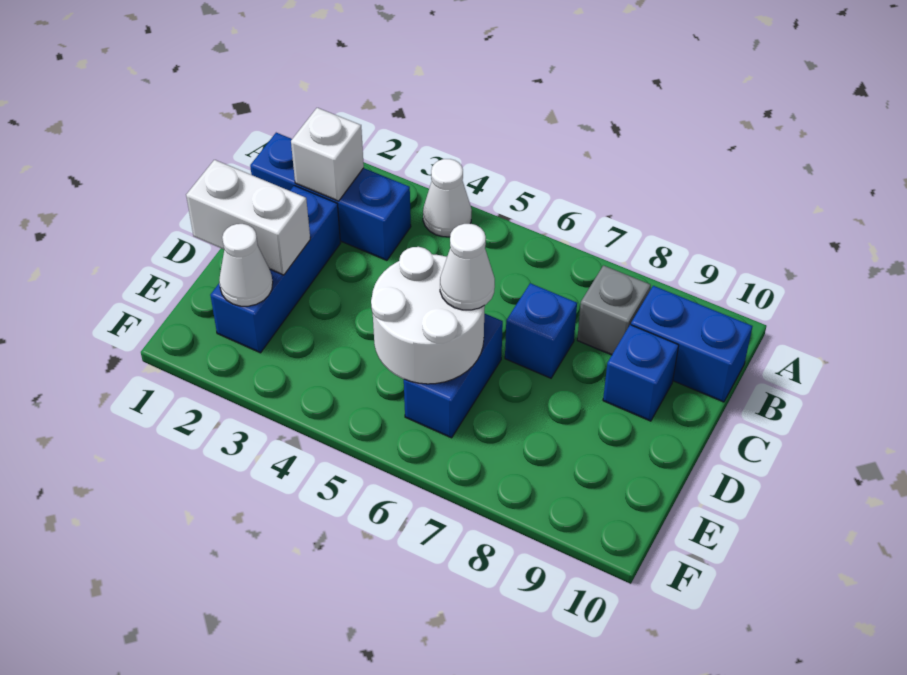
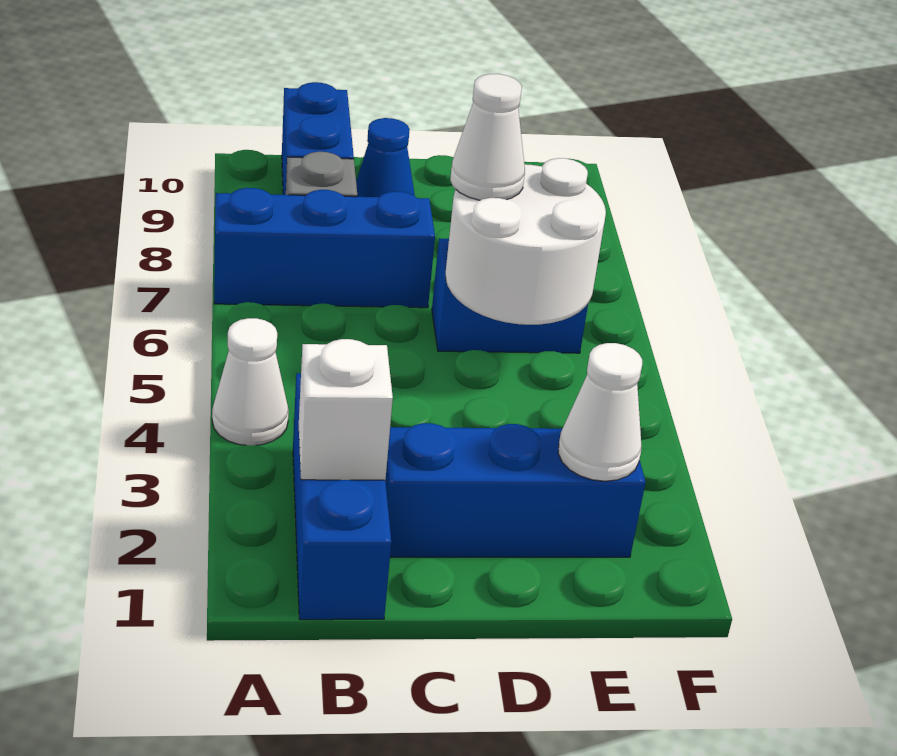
blue brick C7 level 1 -> blue brick A7:C7 level 1
blue brick C9 level 1 -> blue cone C9 level 1
white brick D1:D2 level 2 -> none

